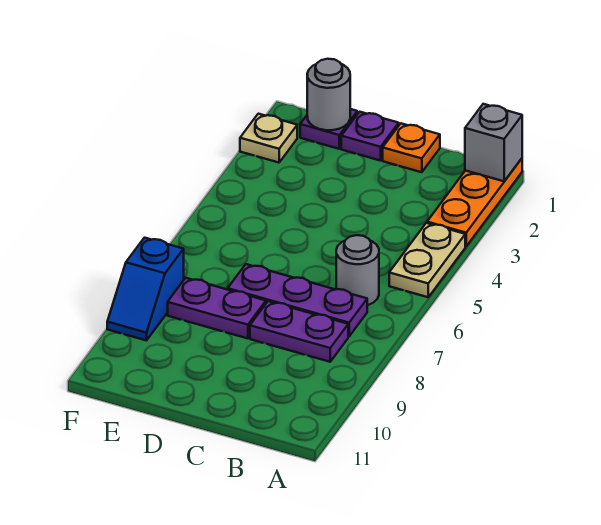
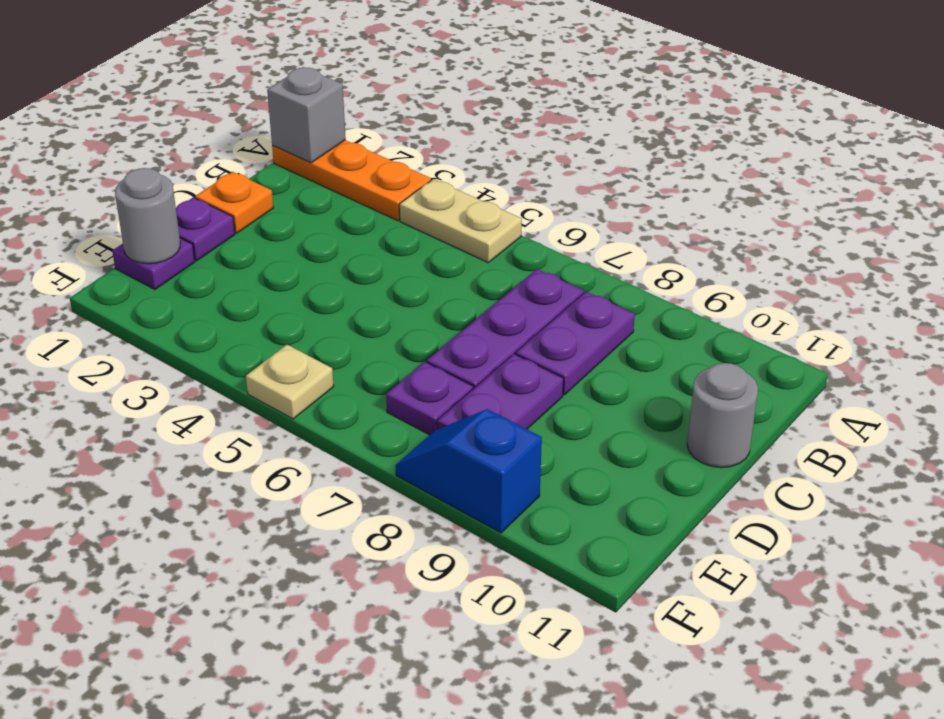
grey round brick B6 level 1 -> grey round brick C11 level 1
none -> purple plate E7 level 1
tan plate F2 level 1 -> tan plate F5 level 1
blue slope F8:F9 level 1 top 8 -> blue slope F8:F9 level 1 top 9

